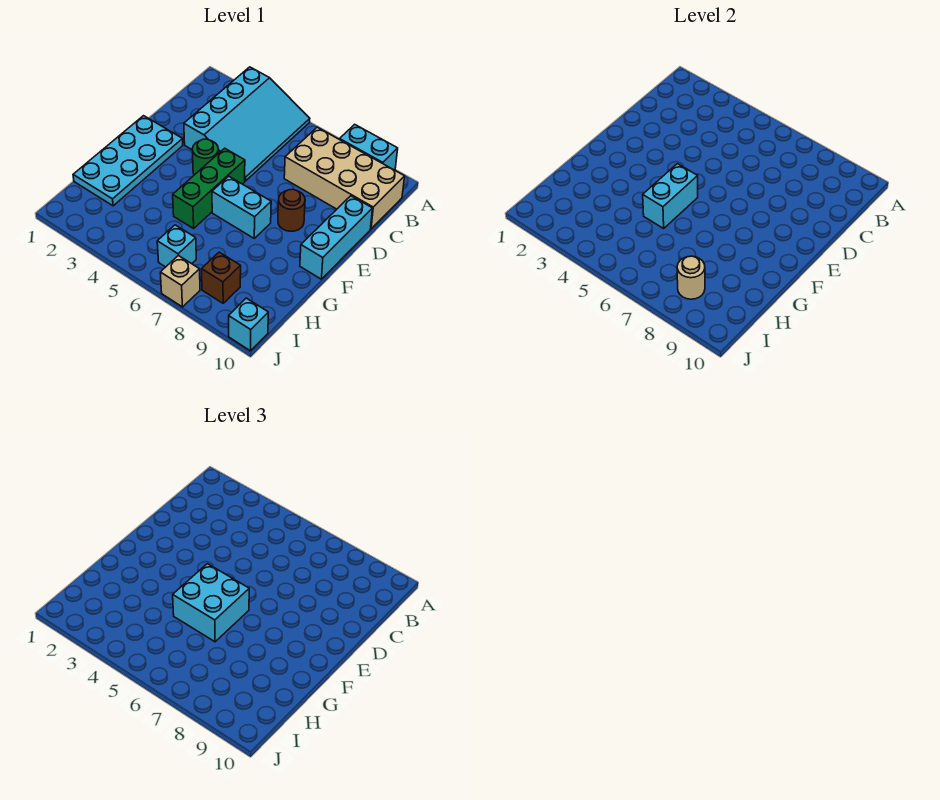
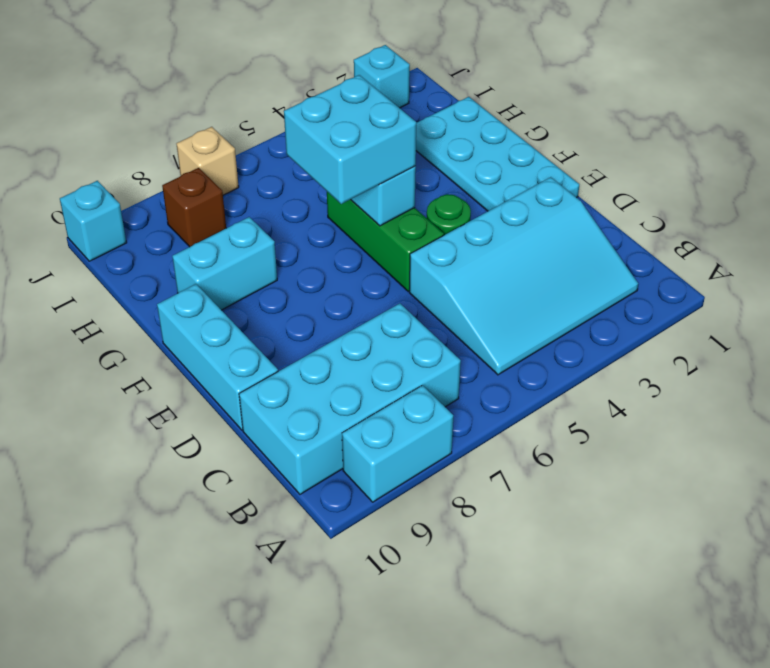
cyan slope A3:D5 level 1 top 3 -> cyan slope B2:D5 level 1 top D
tan brick B7:C10 level 1 -> cyan brick B7:C10 level 1
brown round brick E8 level 1 -> none
cyan brick F6:F7 level 1 -> cyan brick G8:G9 level 1
cyan brick I6 level 1 -> cyan brick J2 level 1
tan round brick I8 level 2 -> none

